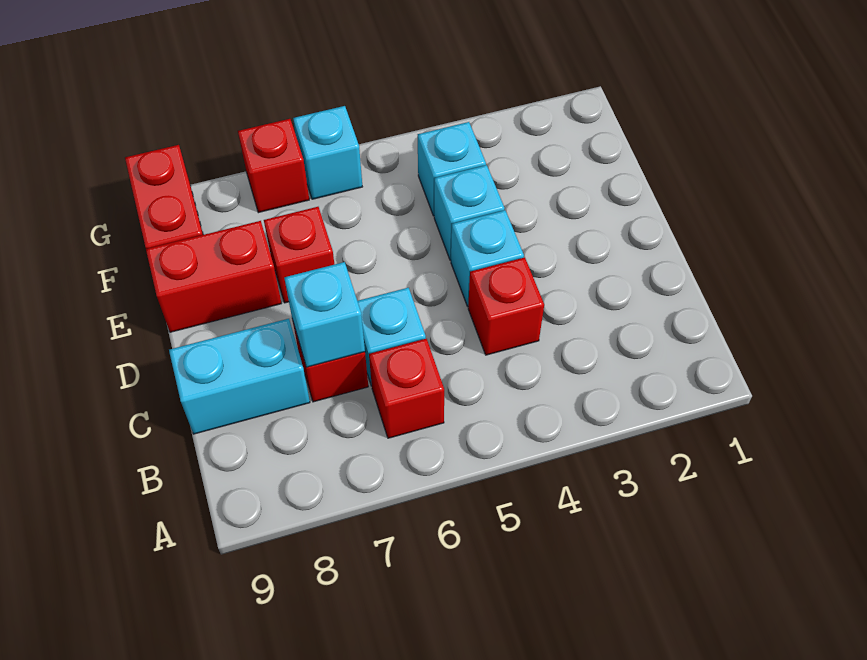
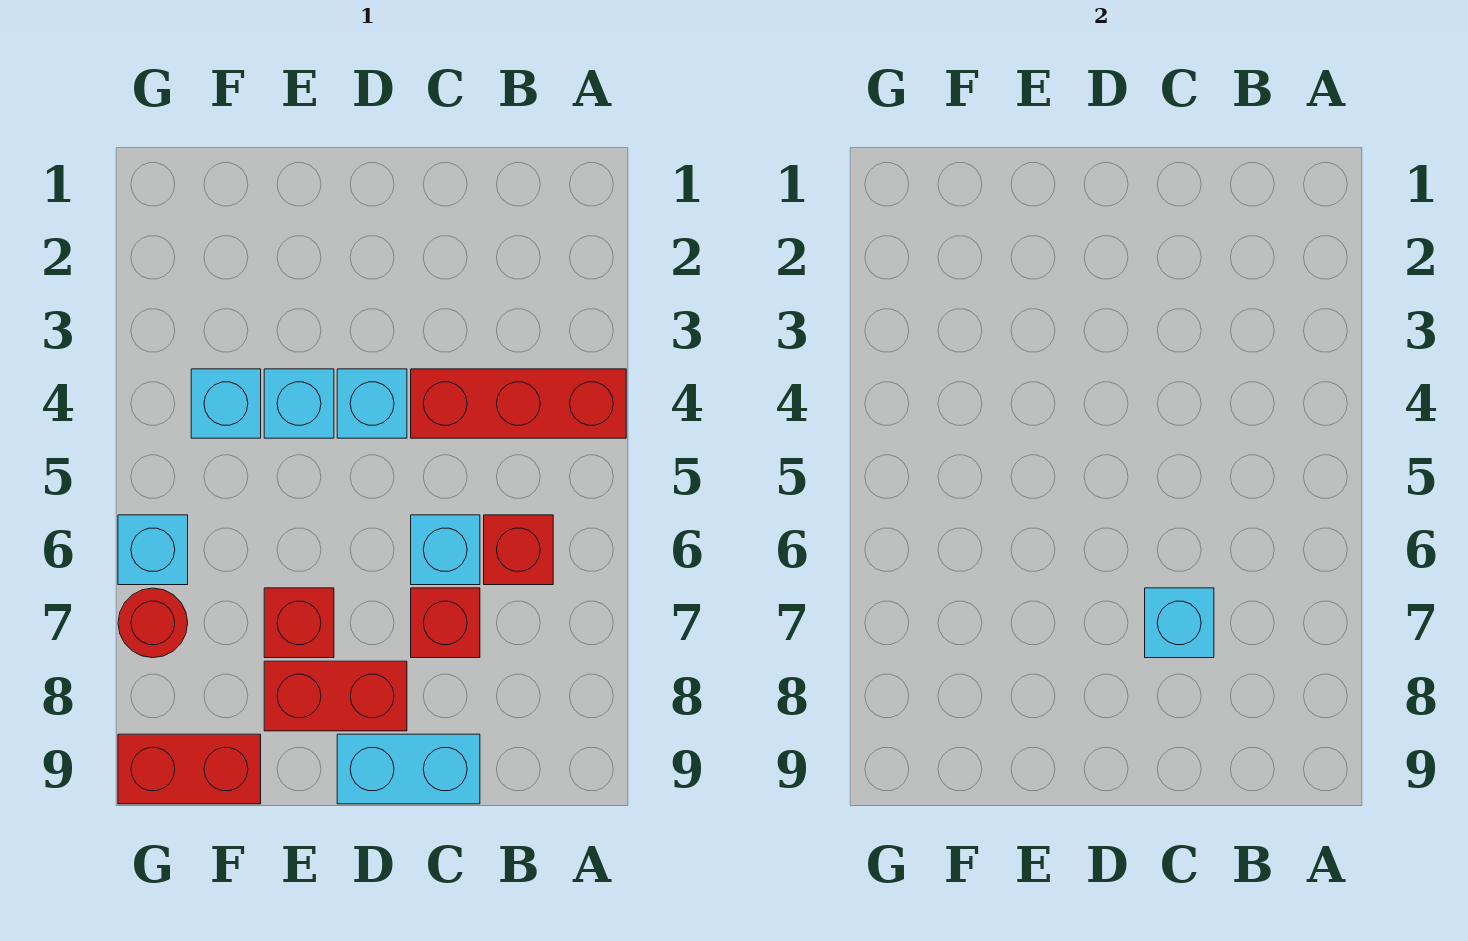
red brick C4 level 1 -> red brick A4:C4 level 1
cyan brick C8:C9 level 1 -> cyan brick C9:D9 level 1
red brick E8:E9 level 1 -> red brick D8:E8 level 1
red brick G7 level 1 -> red round brick G7 level 1

